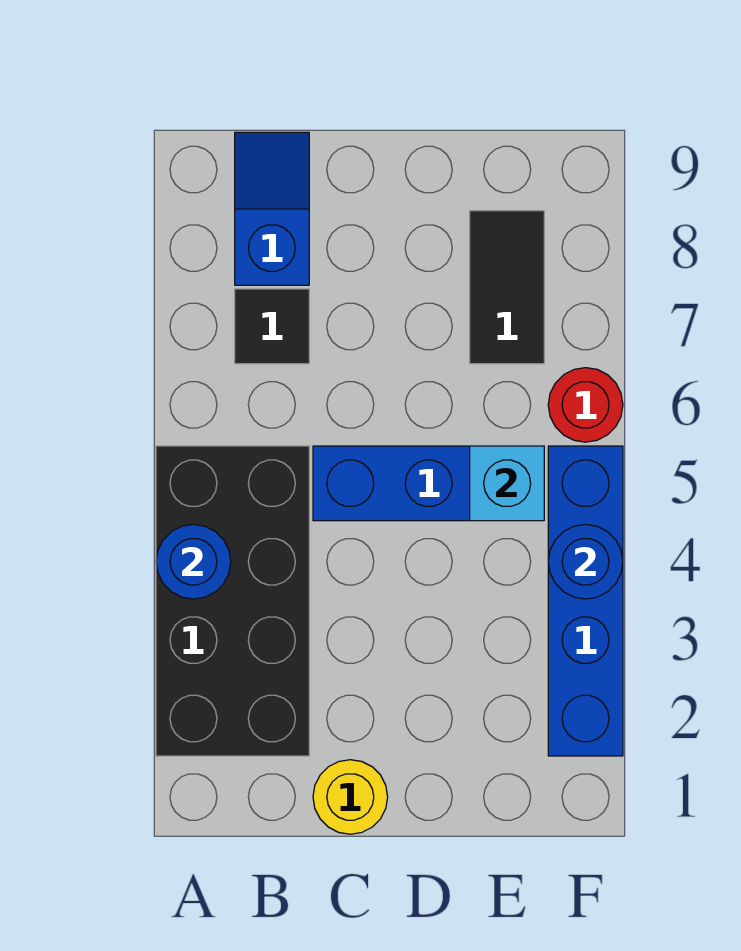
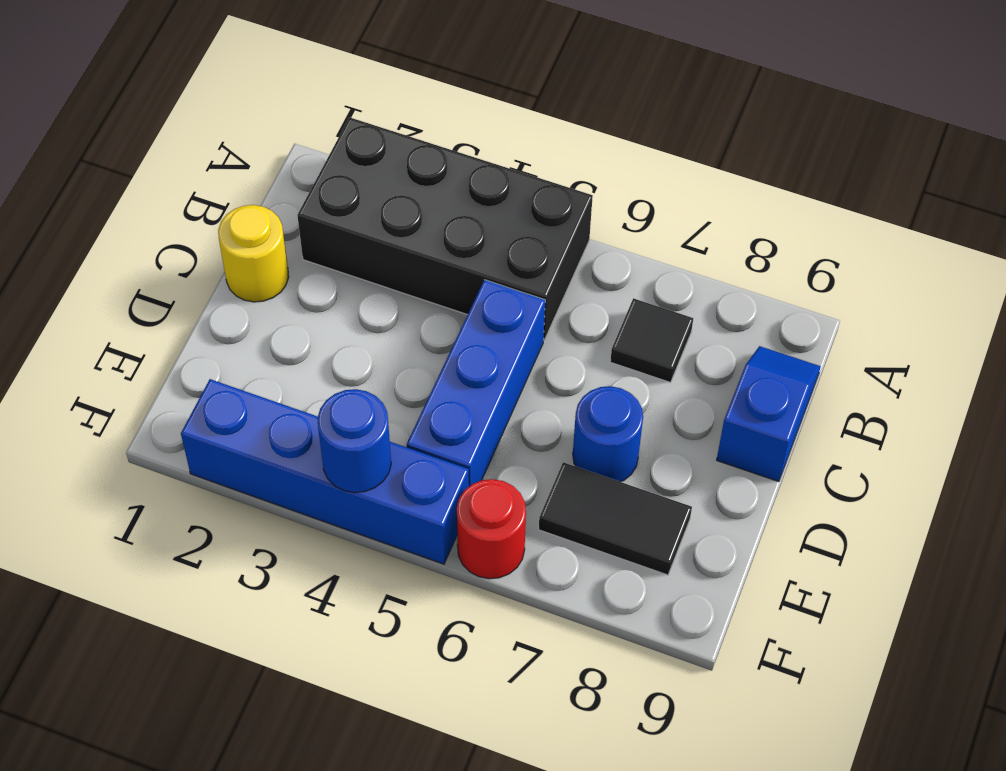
blue round brick A4 level 2 -> blue round brick D7 level 1
blue slope B8:B9 level 1 top 8 -> blue slope B9:C9 level 1 top C
cyan brick E5 level 2 -> none

